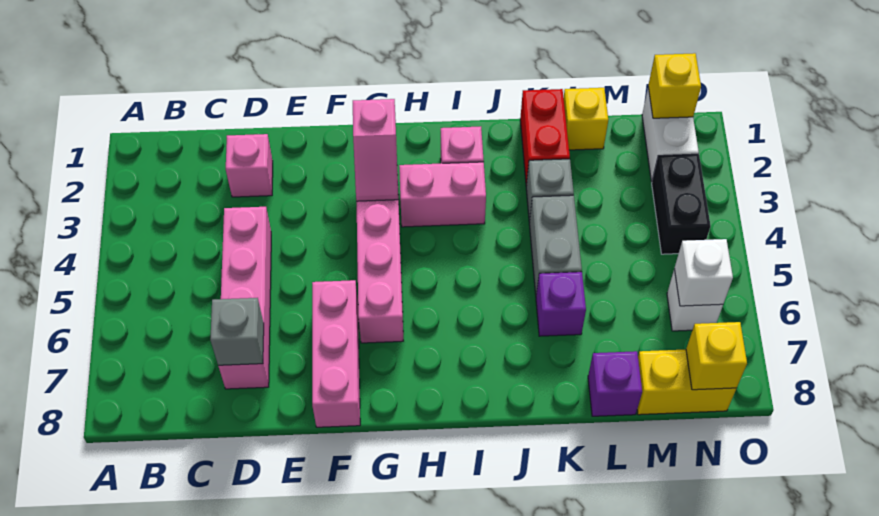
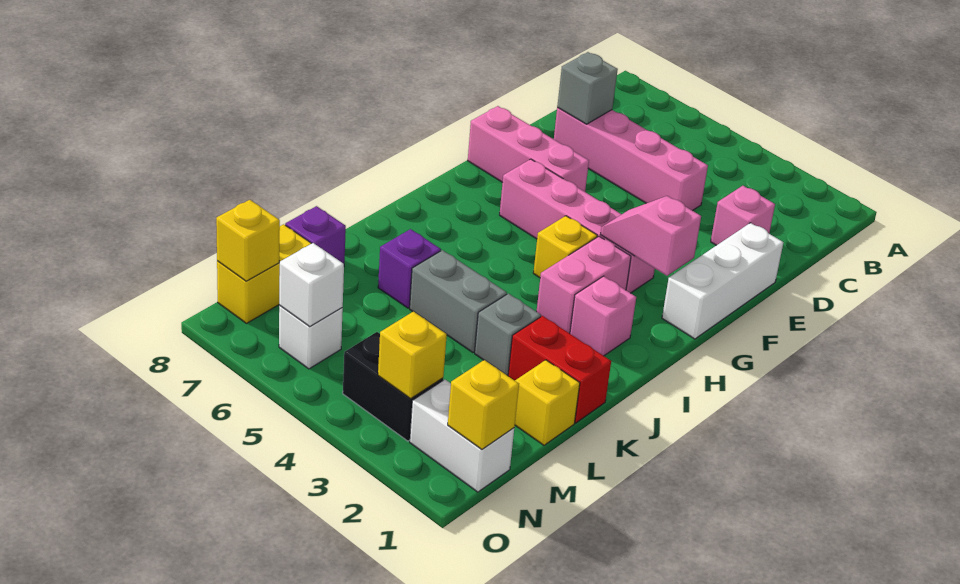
none -> white brick E1:G1 level 1
none -> yellow brick H4 level 1
none -> yellow brick N3 level 2

